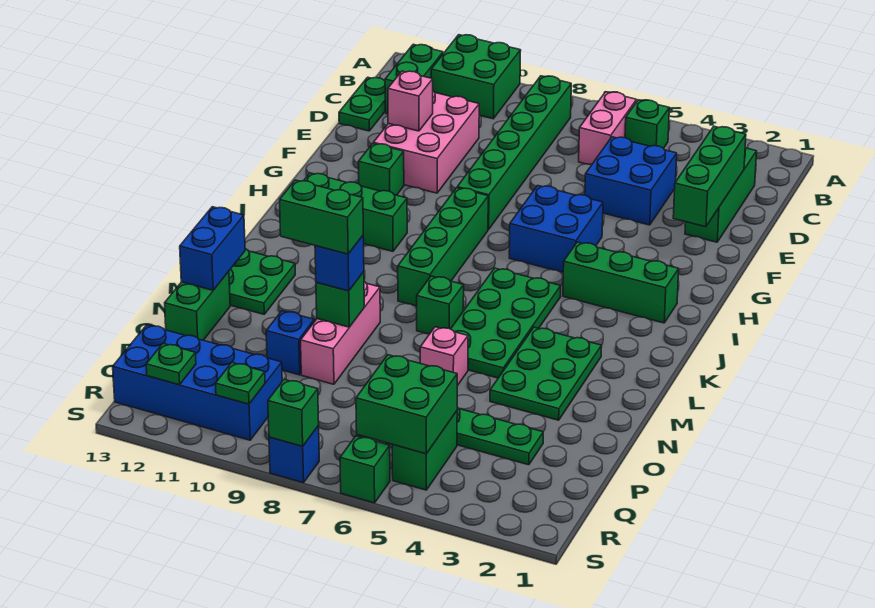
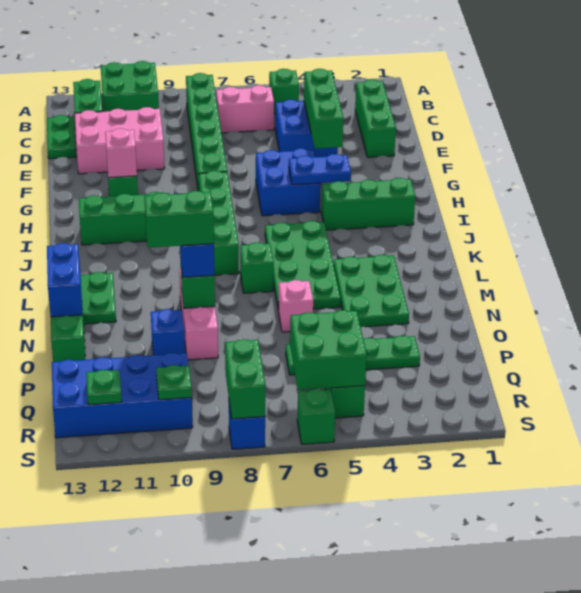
pink brick B6:C6 level 1 -> pink brick C6:C7 level 1
green brick D2:F2 level 2 -> green brick D4:F4 level 2
pink brick D10:F11 level 1 -> pink brick D10:E12 level 1
pink brick E11 level 2 -> pink brick G11 level 2
none -> blue plate H4:H5 level 2
green brick S8 level 2 -> green brick R8:S8 level 2

